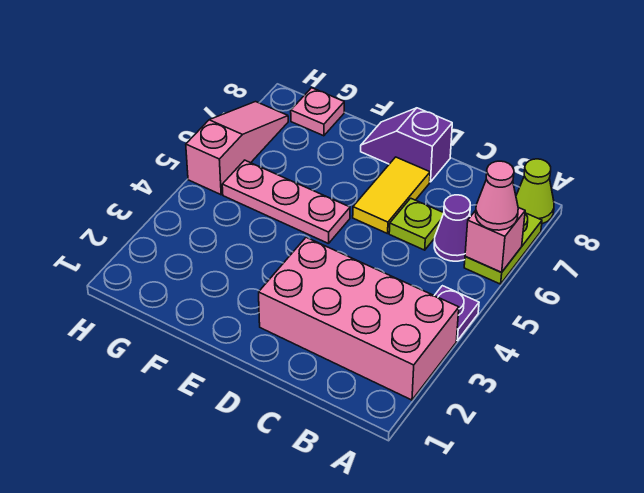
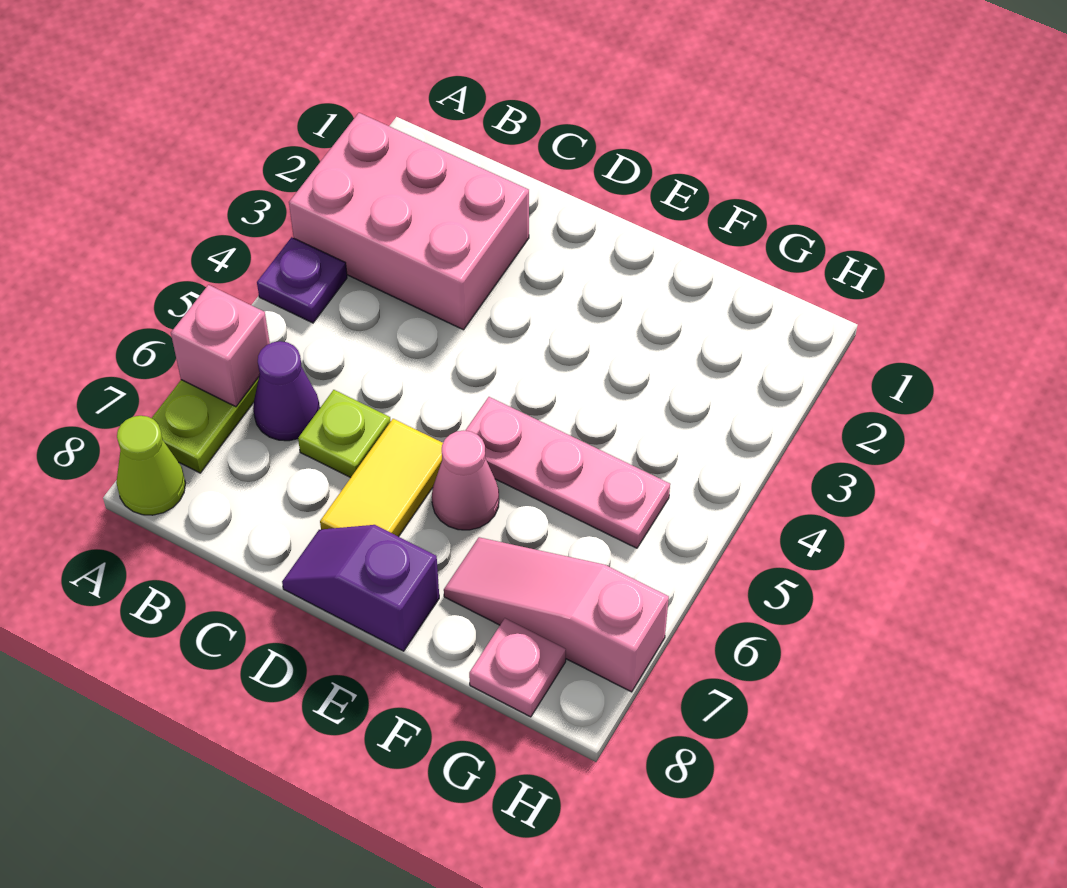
pink brick A2:D3 level 1 -> pink brick A2:C3 level 1
pink cone A6 level 3 -> pink cone E6 level 1
purple slope D8:E8 level 1 top D -> purple slope D8:E8 level 1 top E
pink slope H5:H7 level 1 top 5 -> pink slope F7:H7 level 1 top H

